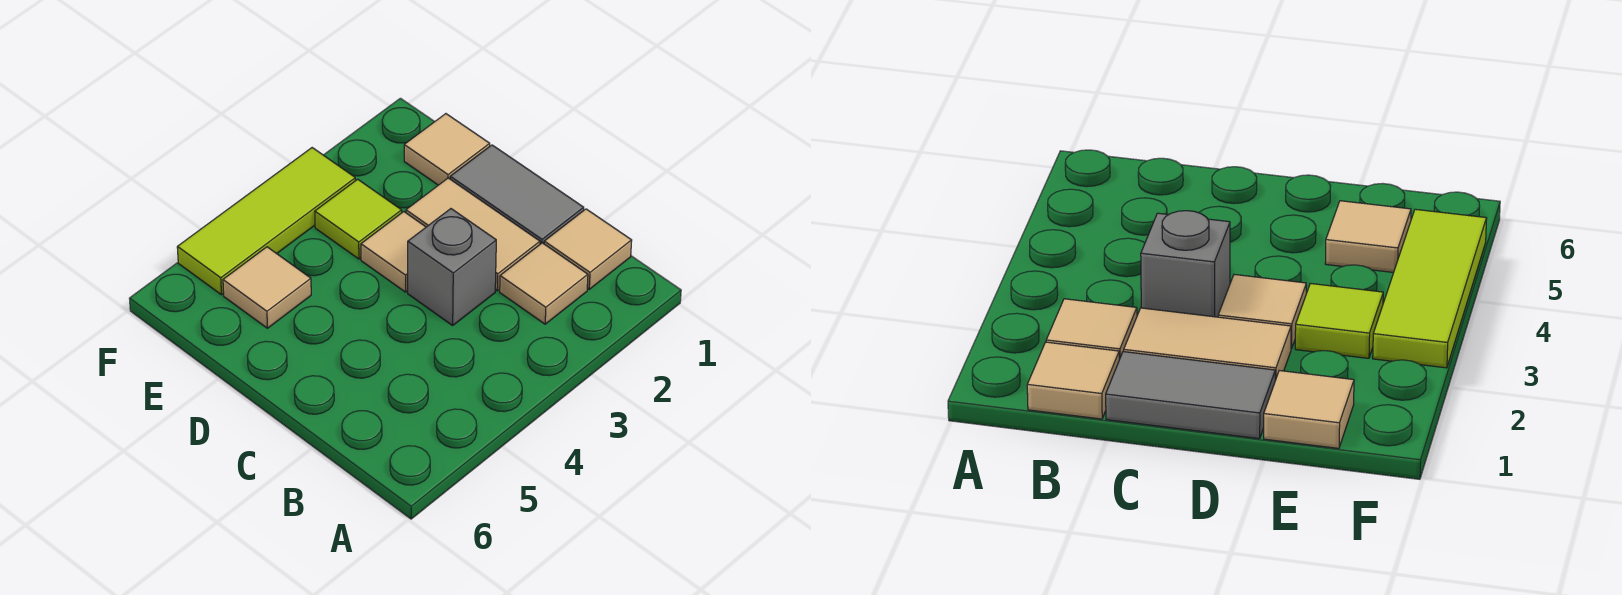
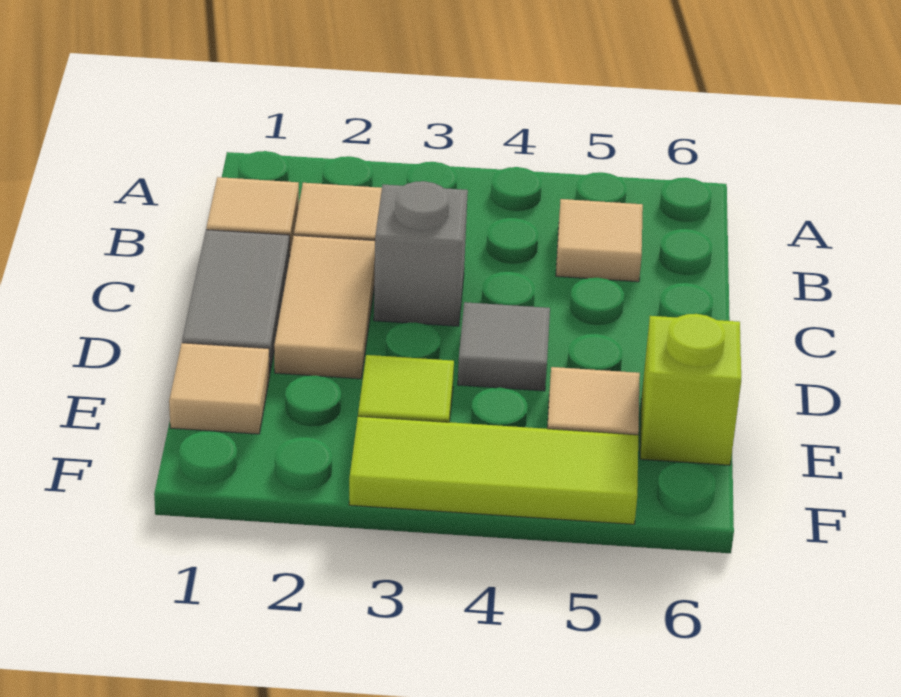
tan tile D3 level 1 -> tan tile B5 level 1
none -> grey tile D4 level 1
none -> lime brick E6 level 1

